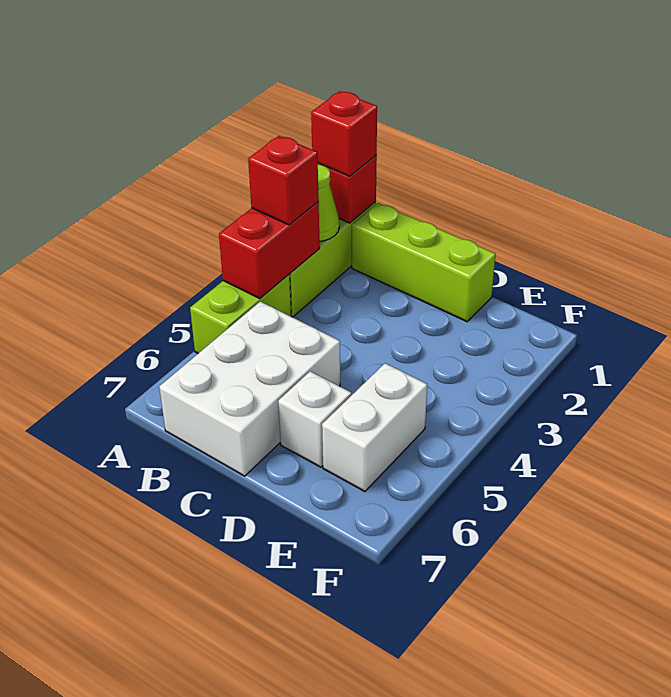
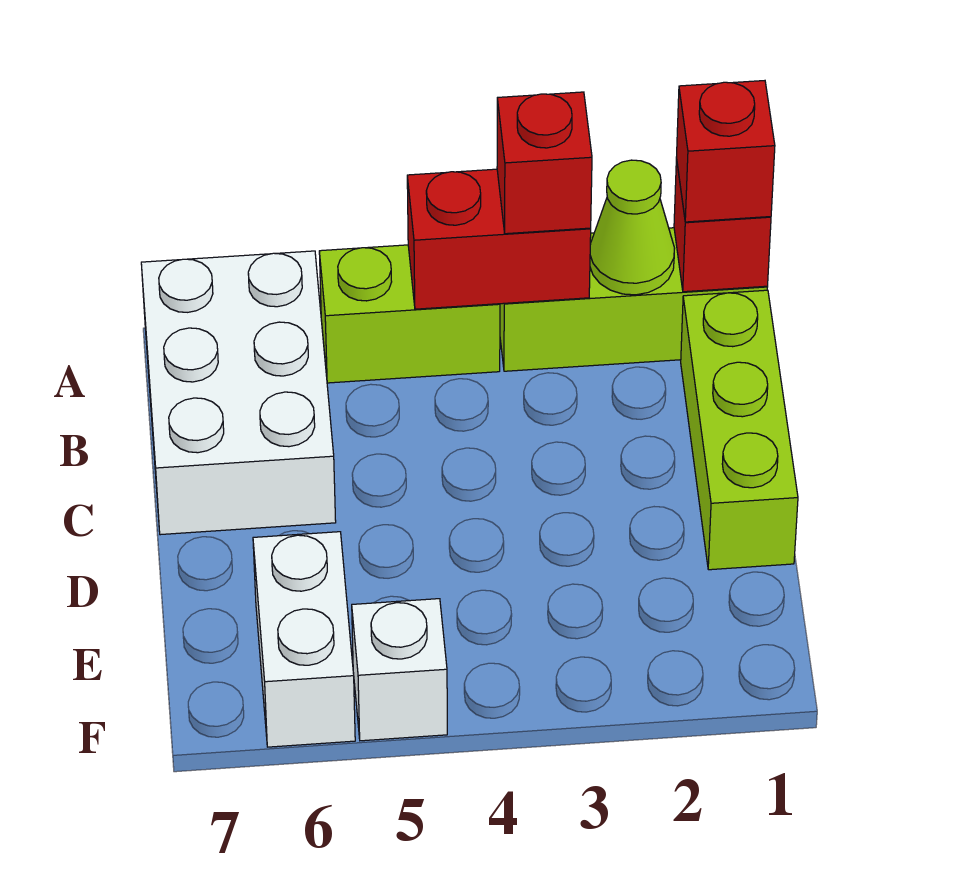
white brick B5:C7 level 1 -> white brick A6:C7 level 1
white brick D6 level 1 -> white brick F5 level 1
white brick E5:E6 level 1 -> white brick E6:F6 level 1

